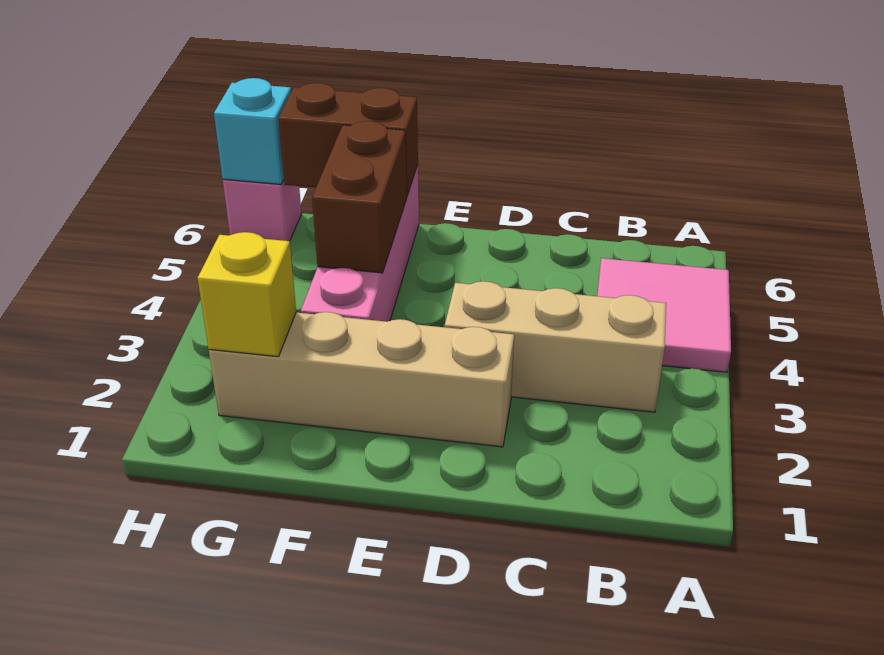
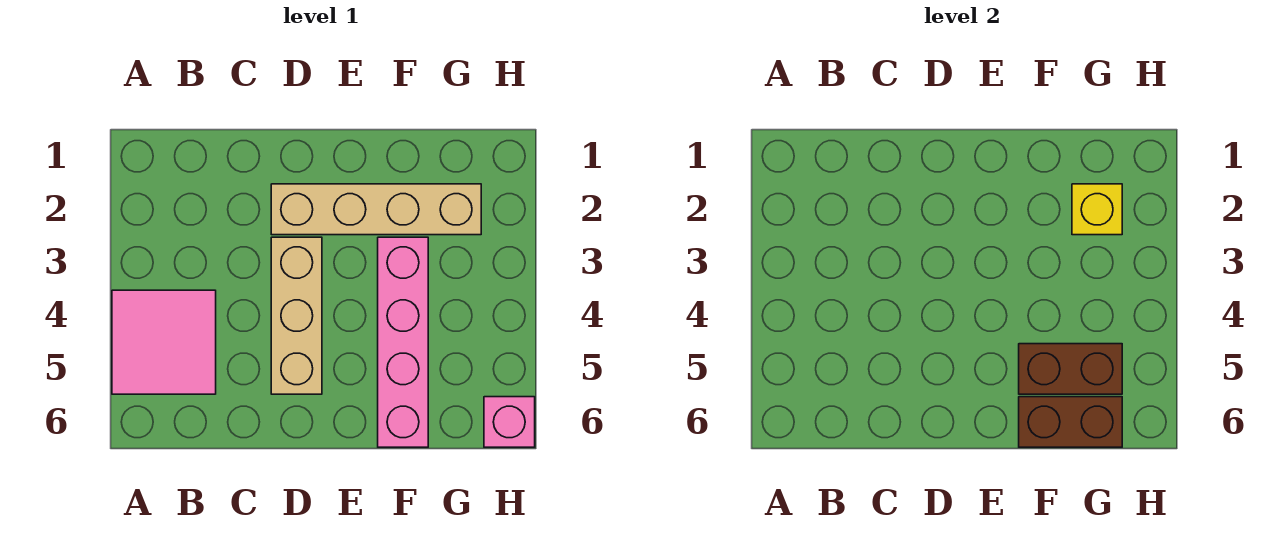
tan brick B3:D3 level 1 -> tan brick D3:D5 level 1
brown brick F4:F5 level 2 -> brown brick F5:G5 level 2
cyan brick H6 level 2 -> none

